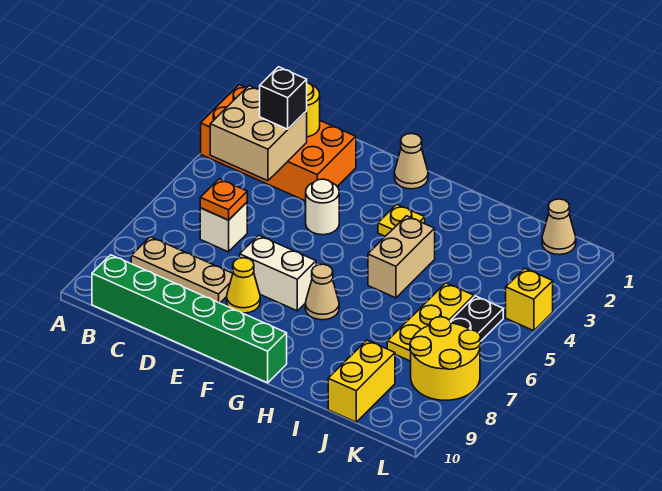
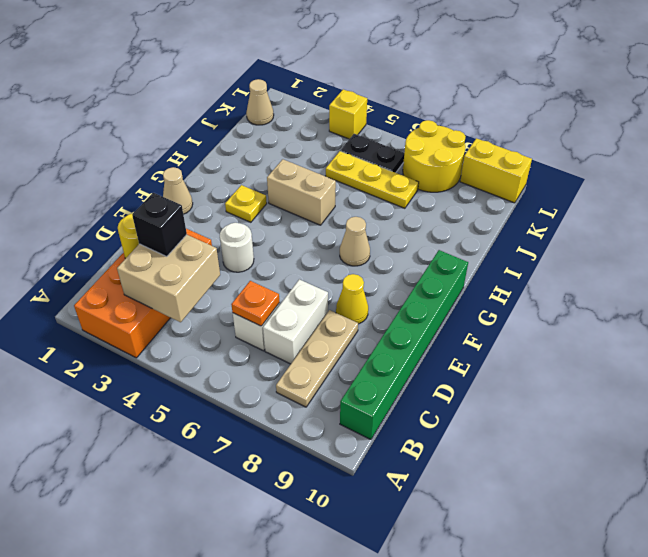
white brick E7:F7 level 1 -> white brick C7:D7 level 1
yellow brick J9:J10 level 1 -> yellow brick L9:L10 level 1

